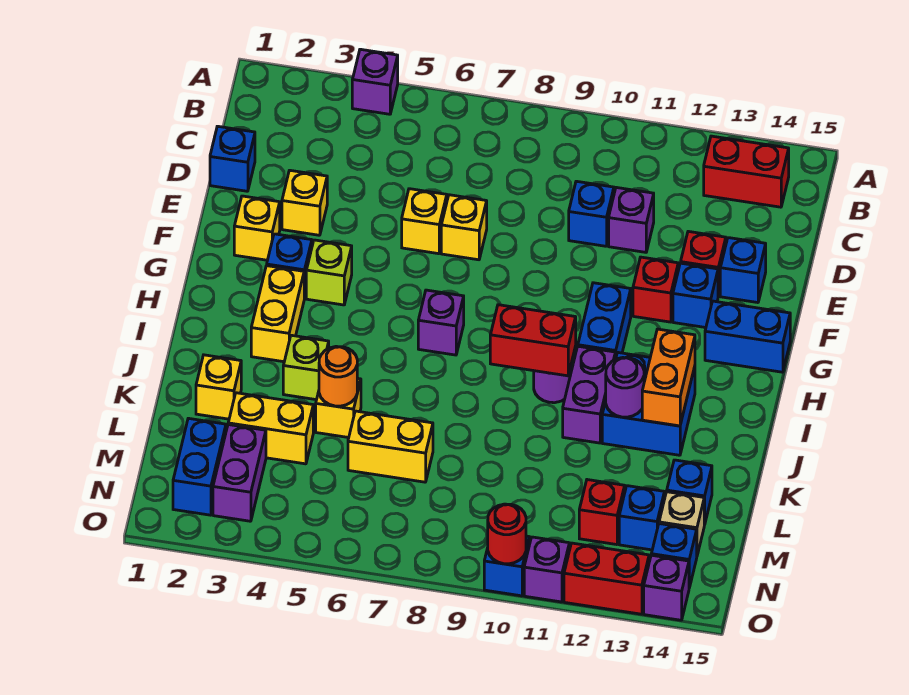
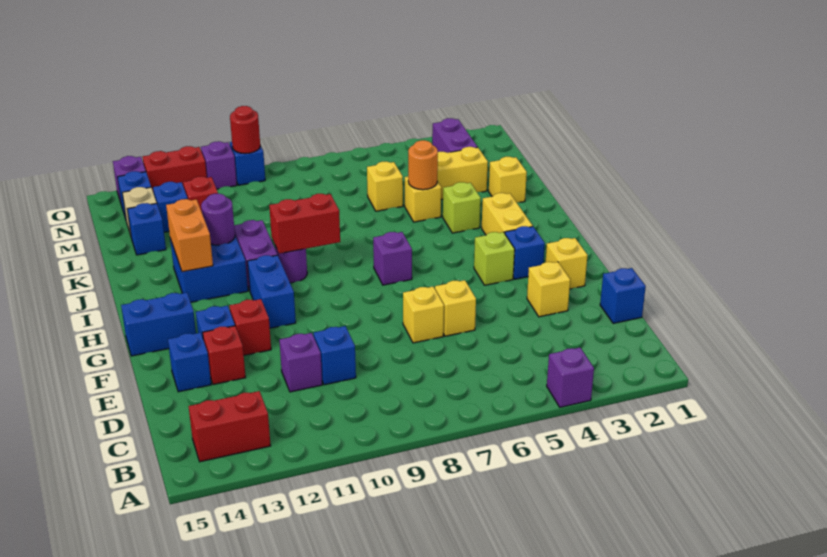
yellow brick L6:L7 level 1 -> yellow brick L6 level 1
blue brick M2:N2 level 1 -> none

